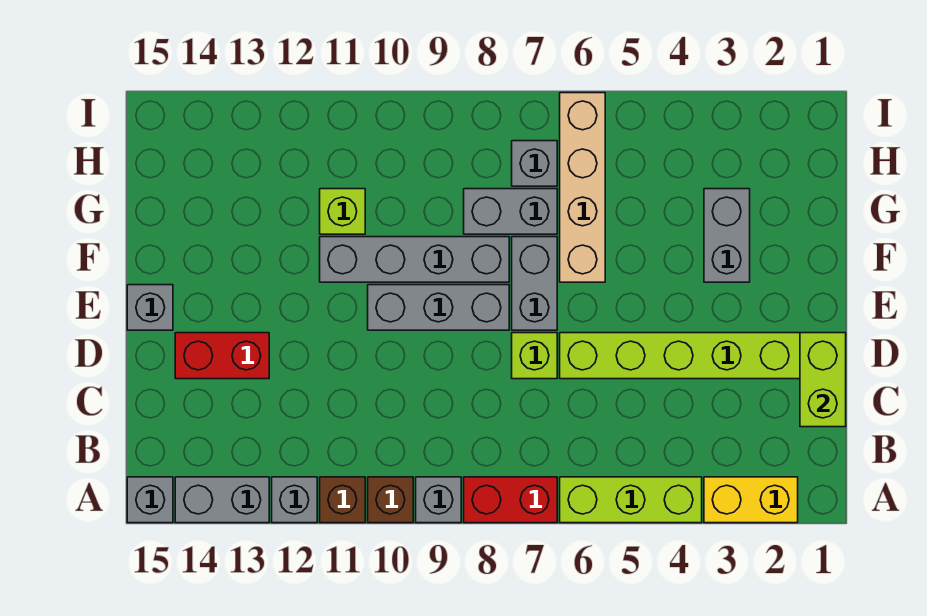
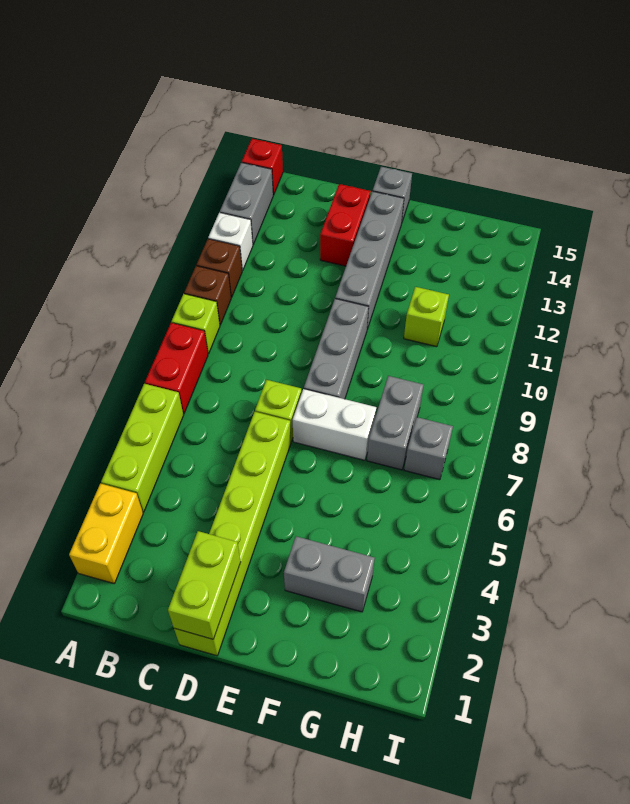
grey brick A9 level 1 -> lime brick A9 level 1
grey brick A12 level 1 -> white brick A12 level 1
grey brick A15 level 1 -> red brick A15 level 1
lime brick C1:D1 level 2 -> lime brick D1:D2 level 2
grey brick E7:F7 level 1 -> white brick E7:F7 level 1
tan brick F6:I6 level 1 -> none
grey brick F8:F11 level 1 -> grey brick E11:E14 level 1

